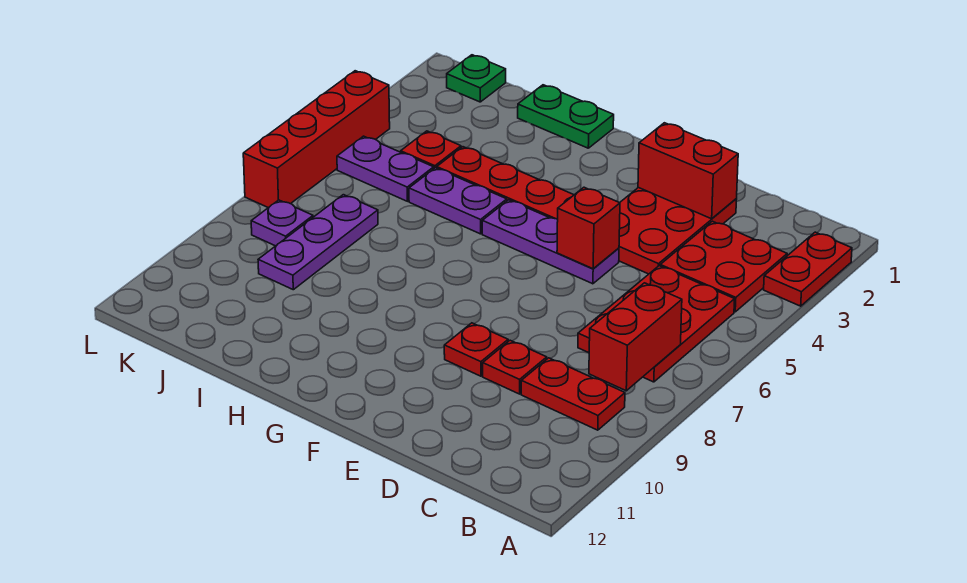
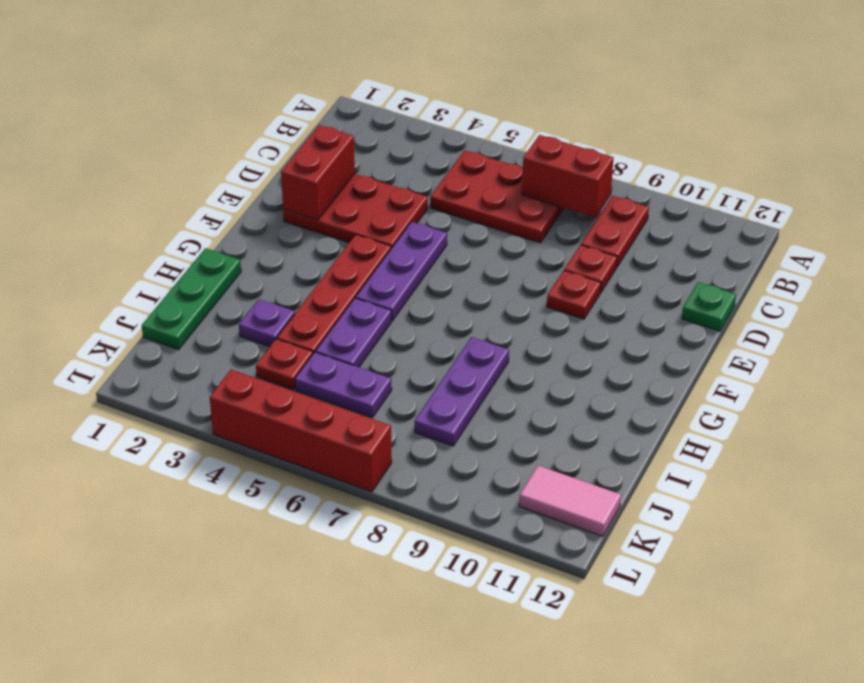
red plate A2:A3 level 1 -> none
red plate B3:C4 level 1 -> none
red brick E5 level 2 -> none
green plate H1:I1 level 1 -> green plate H1:J1 level 1
purple plate J5:K5 level 1 -> purple plate J5:J6 level 1
purple plate J7:J9 level 1 -> purple plate H8:J8 level 1
green plate K1 level 1 -> green plate D12 level 1
purple plate K8 level 1 -> purple plate I3 level 1
none -> pink tile K11:K12 level 1

